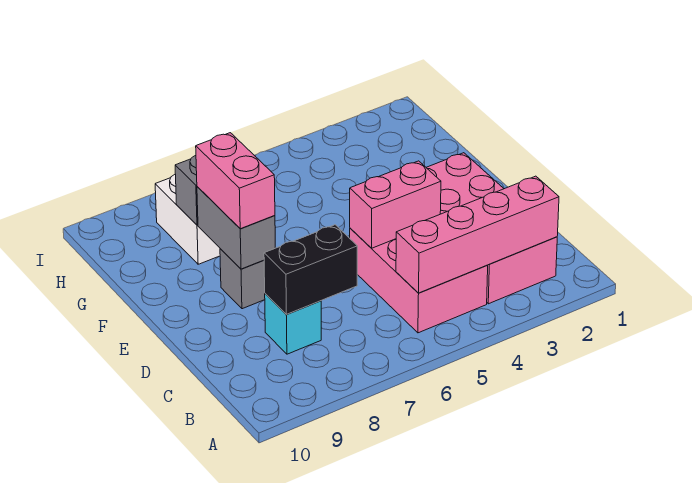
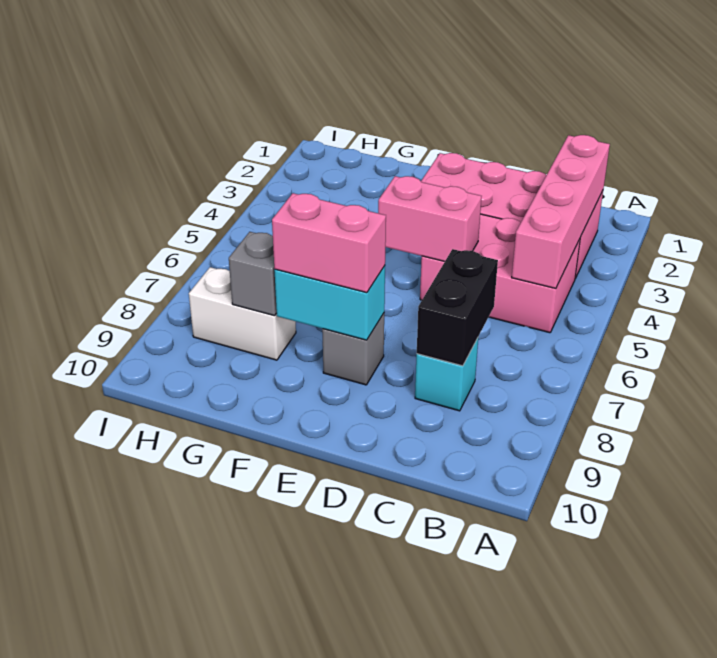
pink brick D4:D5 level 2 -> pink brick D5:E5 level 2
grey brick E8:F8 level 2 -> cyan brick E8:F8 level 2

